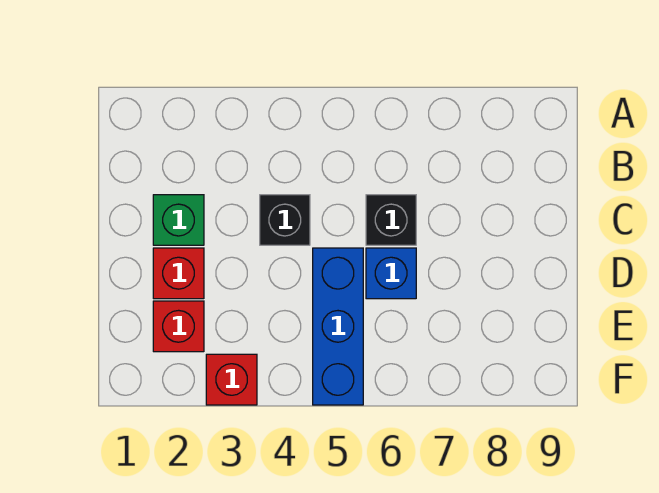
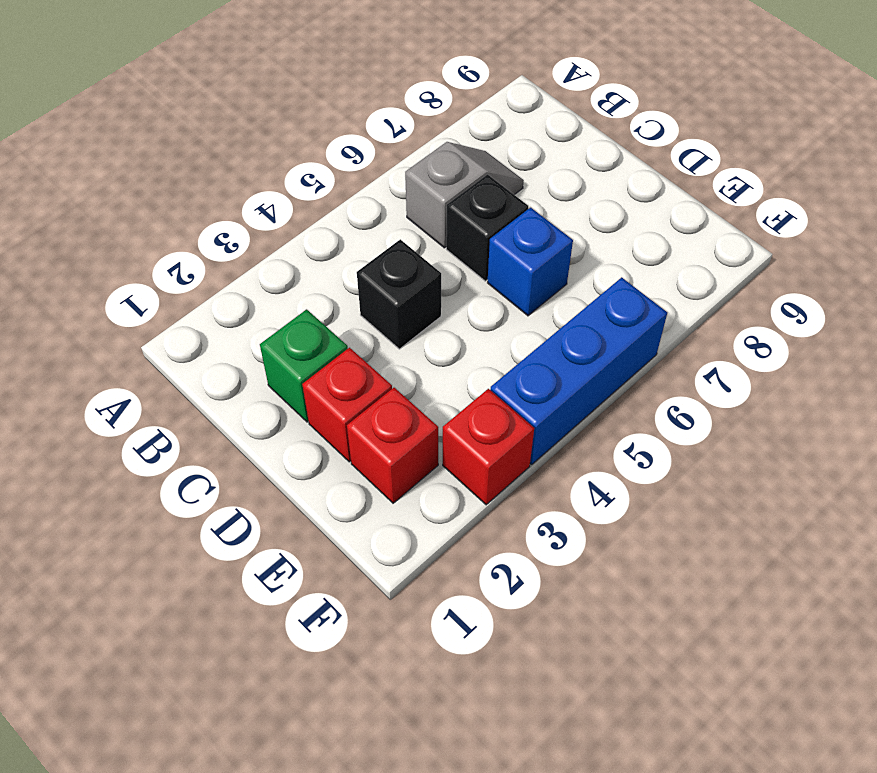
none -> grey slope B6:B7 level 1 top 6
blue brick D5:F5 level 1 -> blue brick F4:F6 level 1

